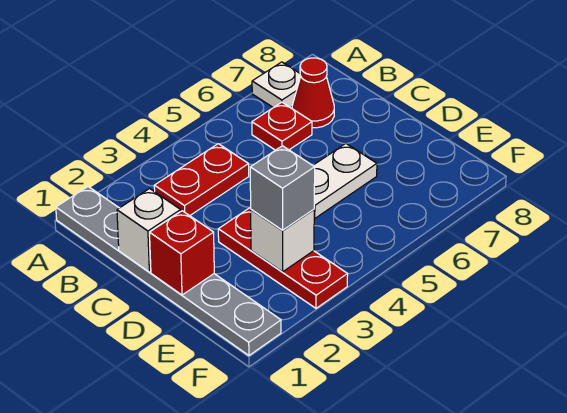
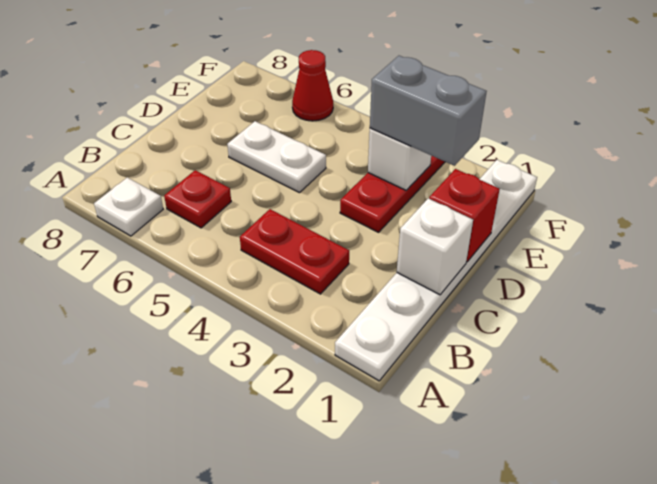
grey plate A1:F1 level 1 -> white plate A1:F1 level 1
red cone B7 level 1 -> red cone F6 level 1
grey brick E3 level 3 -> grey brick E2:E3 level 3

